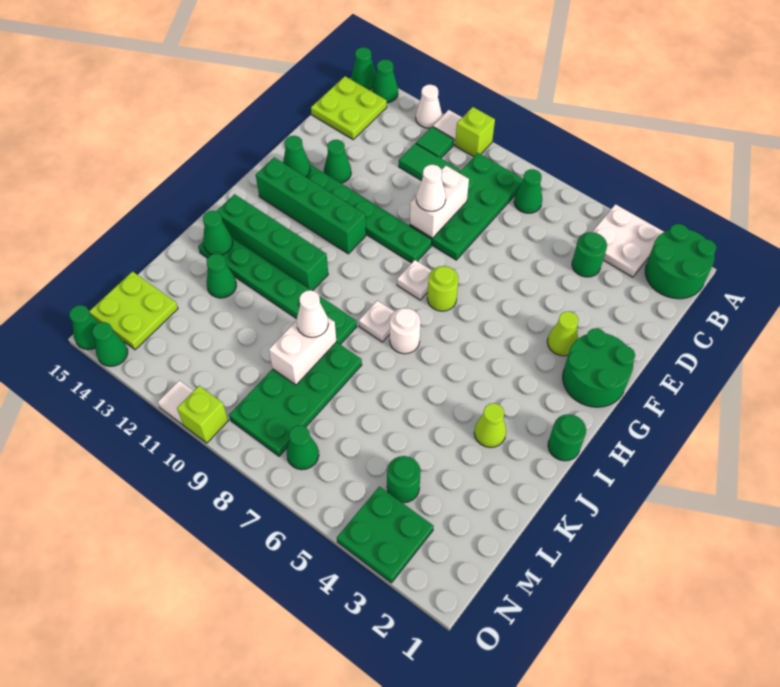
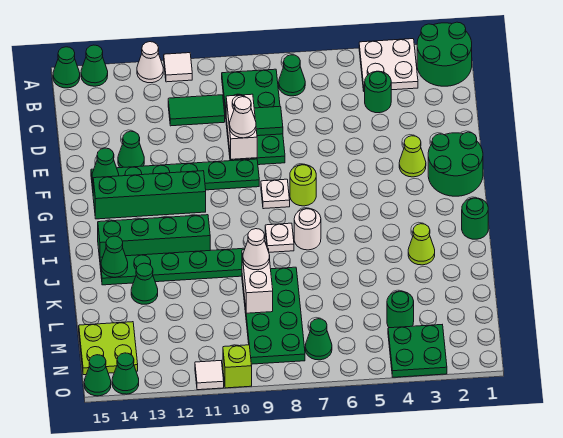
lime brick A10 level 1 -> none
green tile B11 level 1 -> green tile D8 level 2
lime plate B14:C15 level 1 -> none

